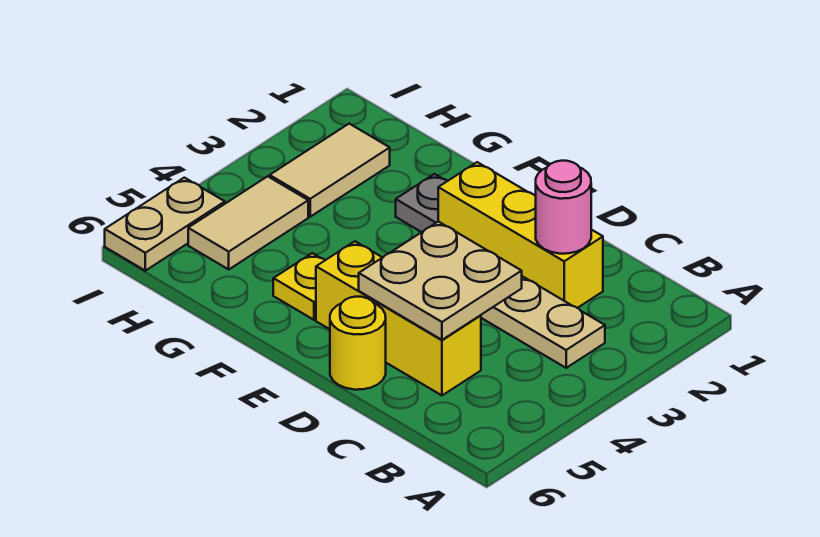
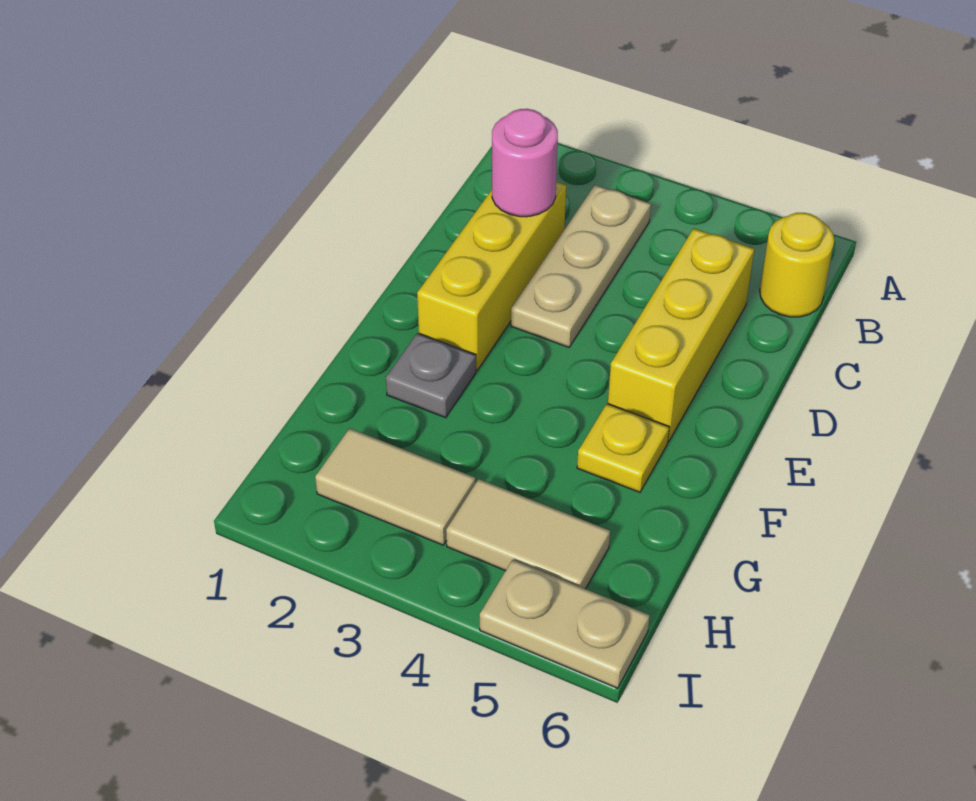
tan plate C4:D5 level 2 -> none
yellow round brick D6 level 1 -> yellow round brick B6 level 1

